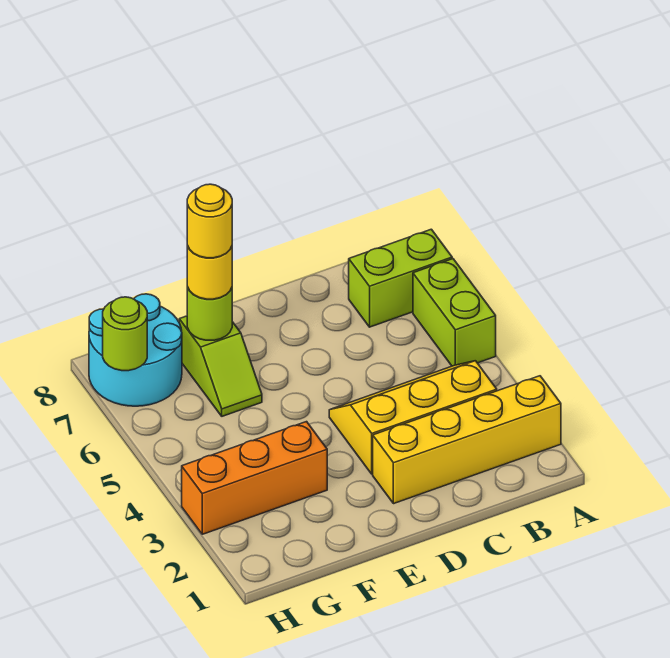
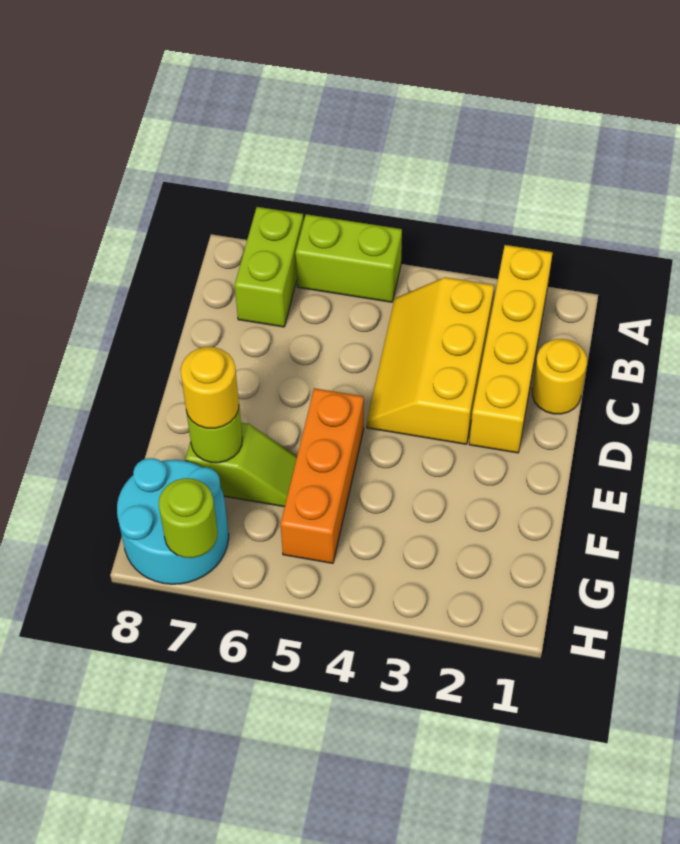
orange brick F3:H3 level 1 -> orange brick E5:G5 level 1
yellow round brick F7 level 4 -> yellow round brick C1 level 1

